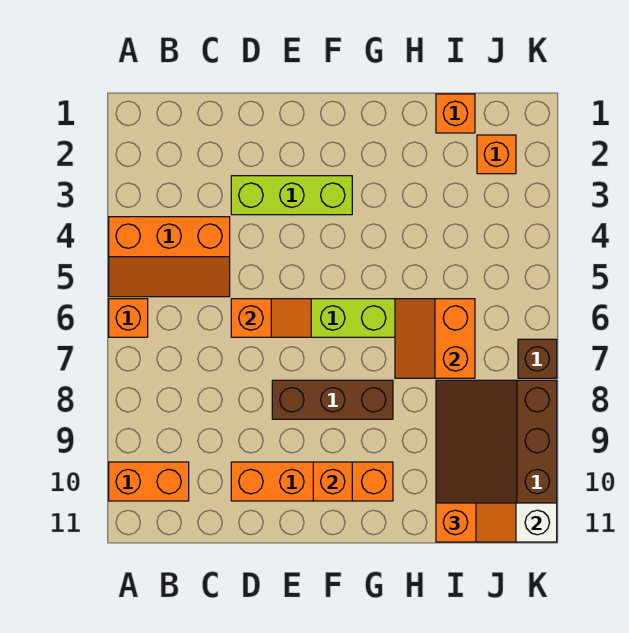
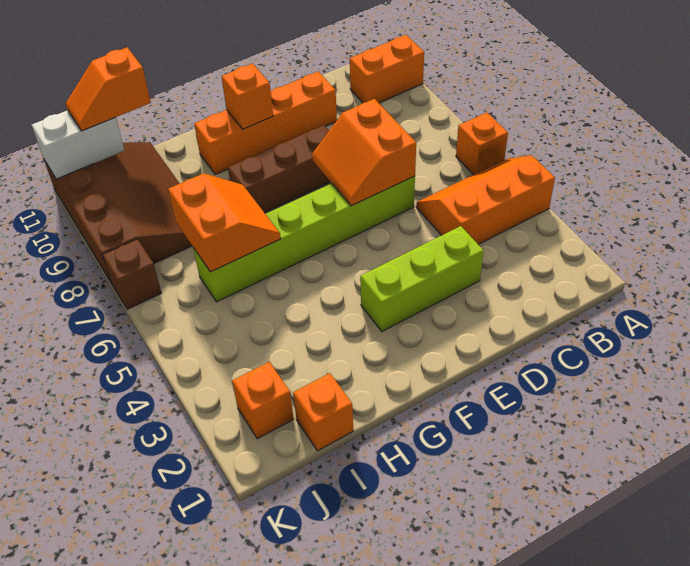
orange slope D6:E6 level 2 top D -> orange slope D6:E7 level 2 top D

